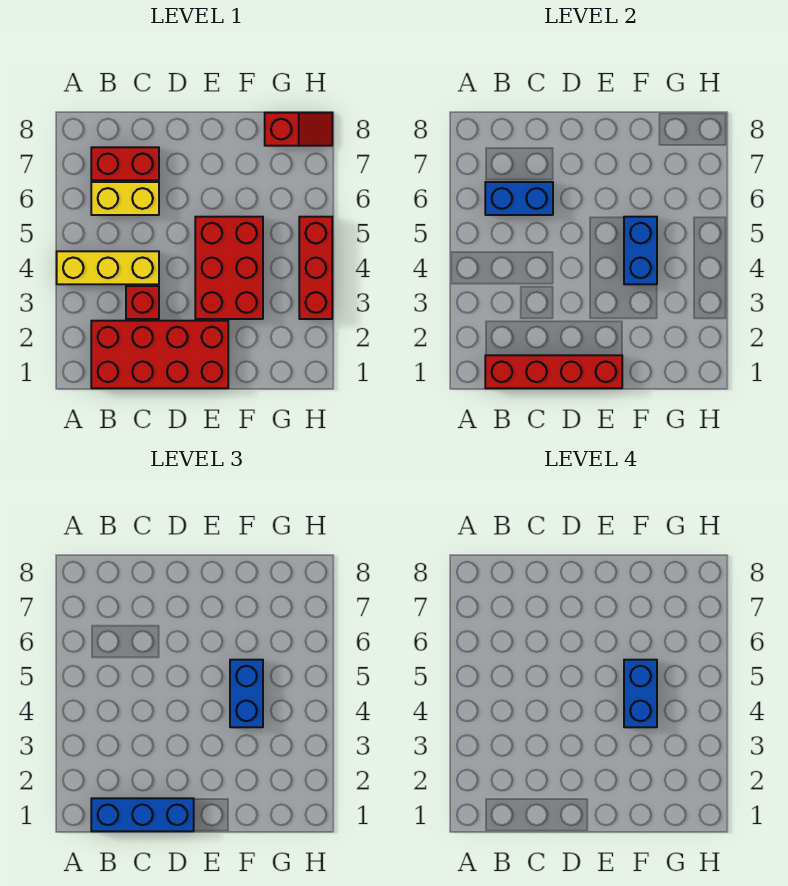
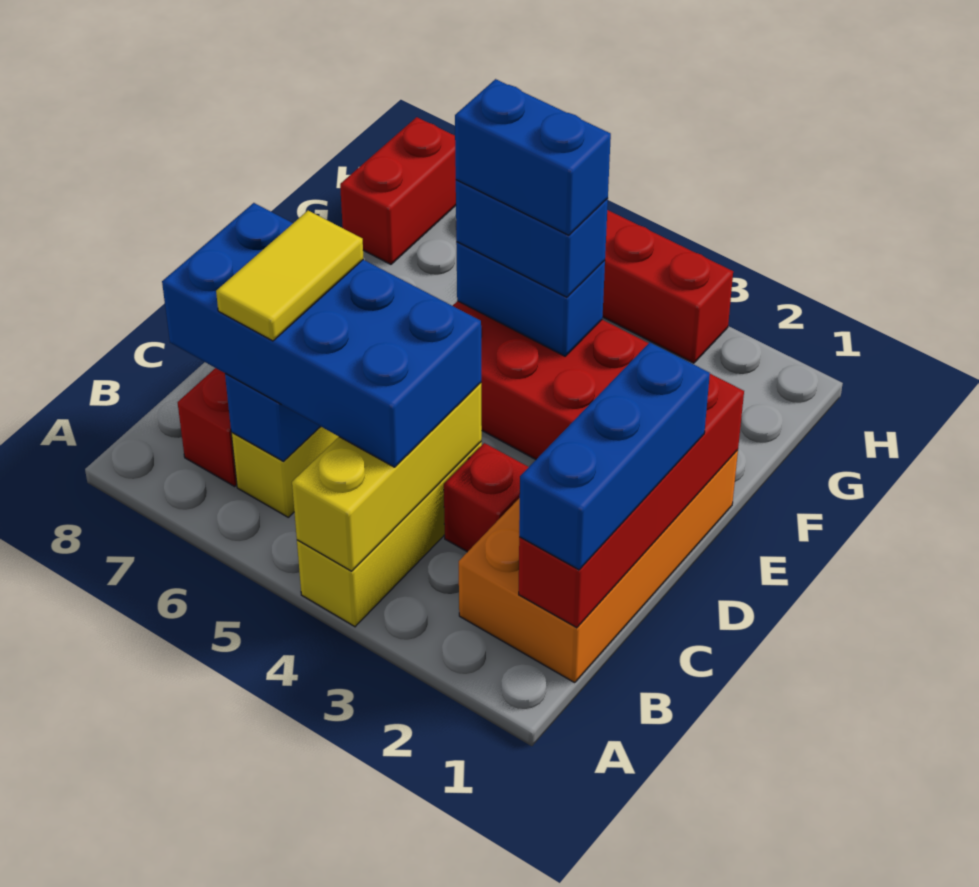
none -> yellow brick A4:C4 level 2
red brick B1:E2 level 1 -> orange brick B1:E2 level 1
none -> blue brick B4:C7 level 3
none -> yellow tile B6:C6 level 4
red slope G8:H8 level 1 top G -> red brick G8:H8 level 1

